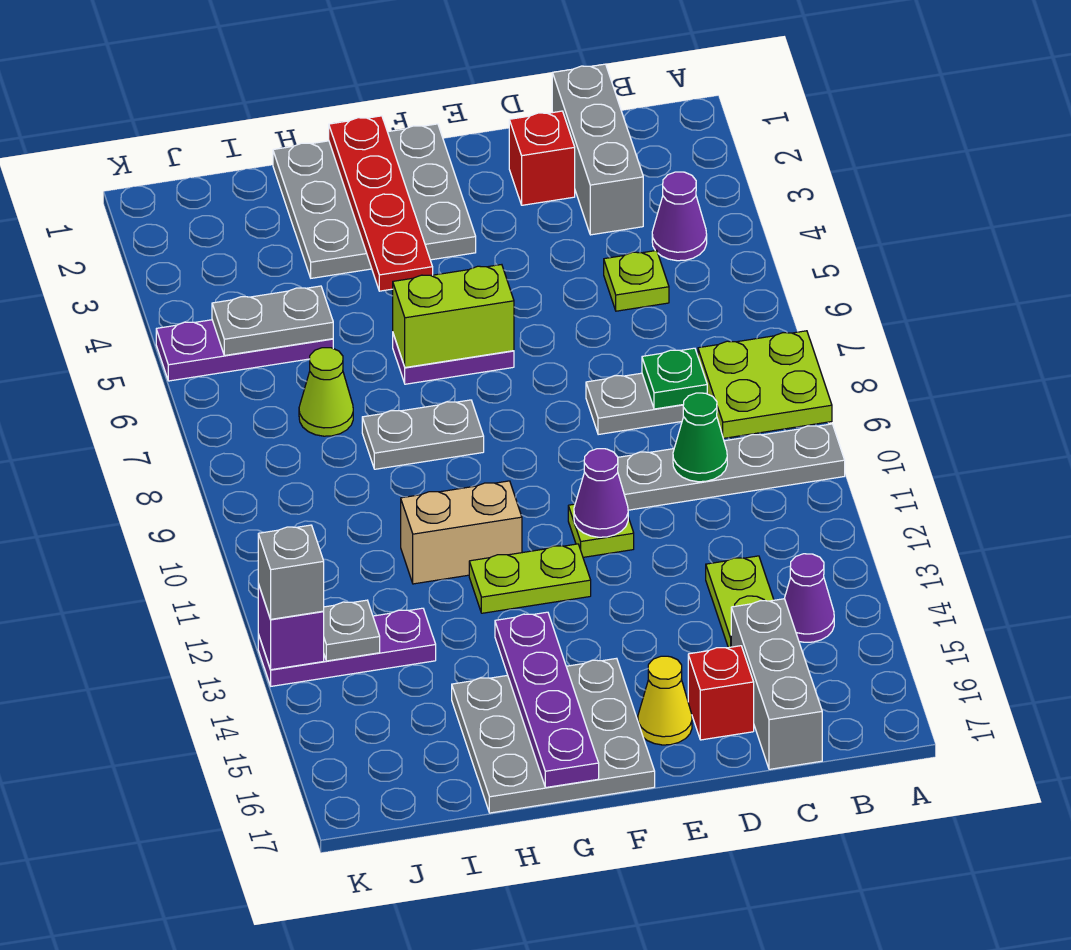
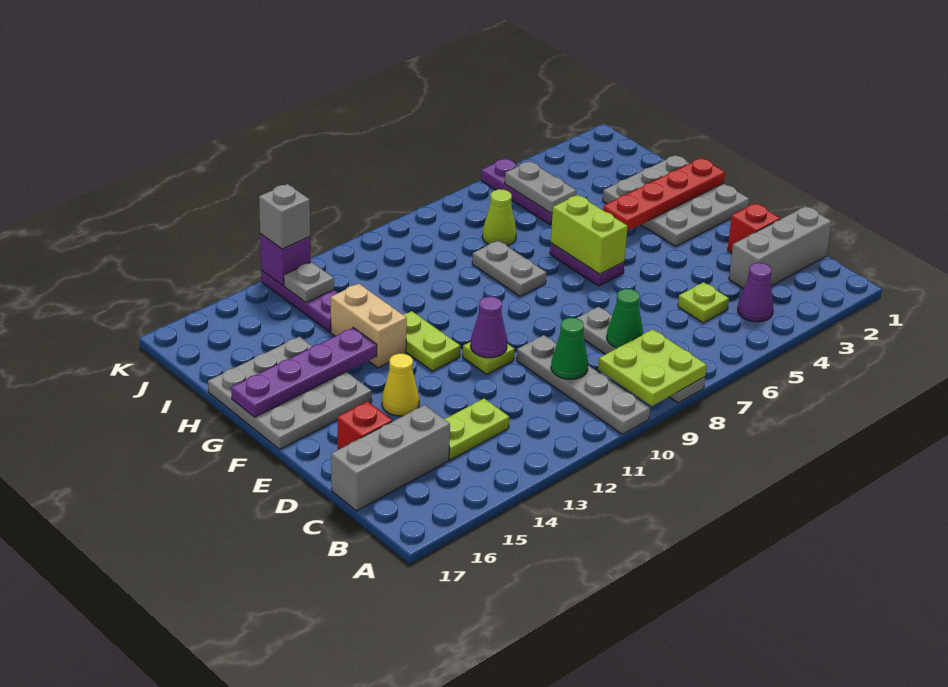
purple cone B14 level 1 -> none
green plate C8 level 2 -> green cone C8 level 2
yellow cone E16 level 1 -> yellow cone E14 level 1
tan brick G11:H11 level 1 -> tan brick G13:H13 level 1

